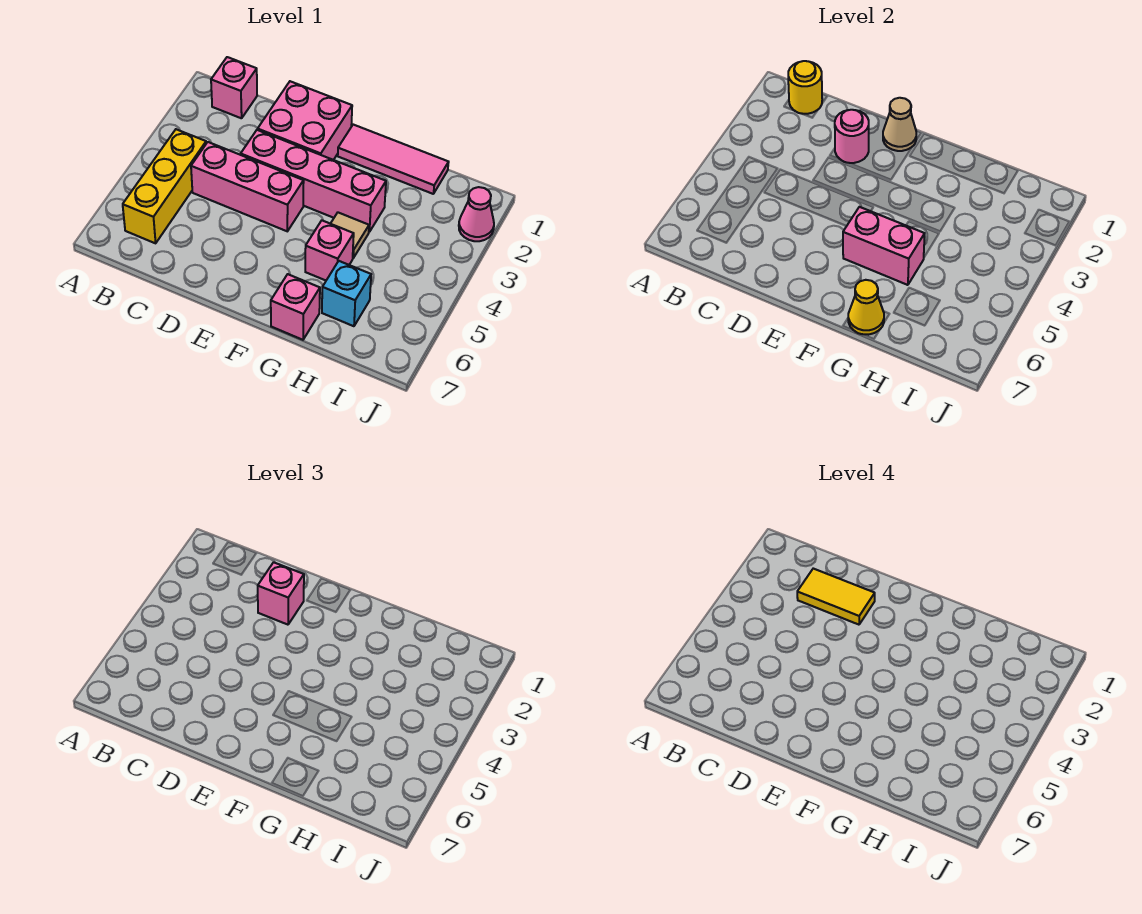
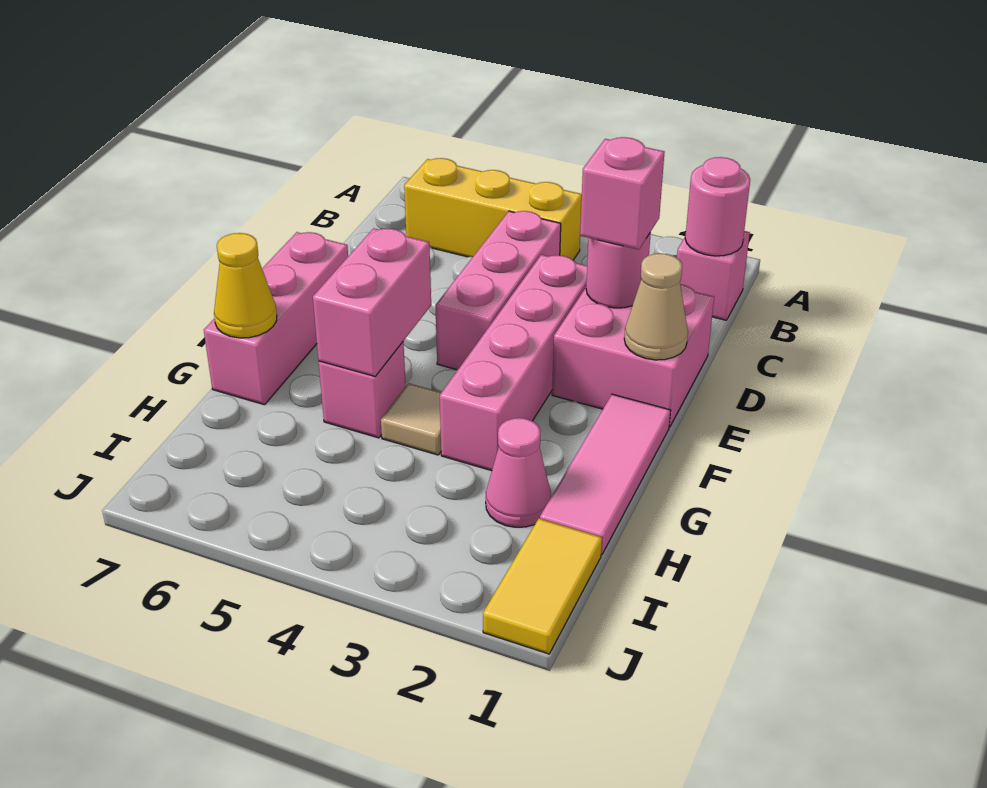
yellow round brick B1 level 2 -> pink round brick B1 level 2
yellow tile C2:D2 level 4 -> yellow tile I1:J1 level 1
pink brick G7 level 1 -> pink brick E7:G7 level 1
cyan brick H6 level 1 -> none
pink cone J2 level 1 -> pink cone H2 level 1

